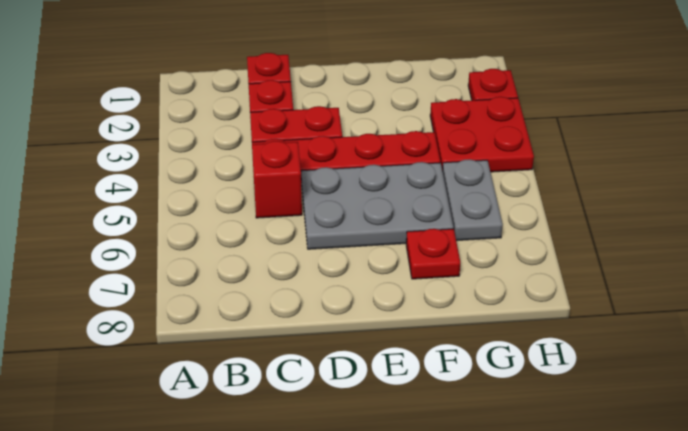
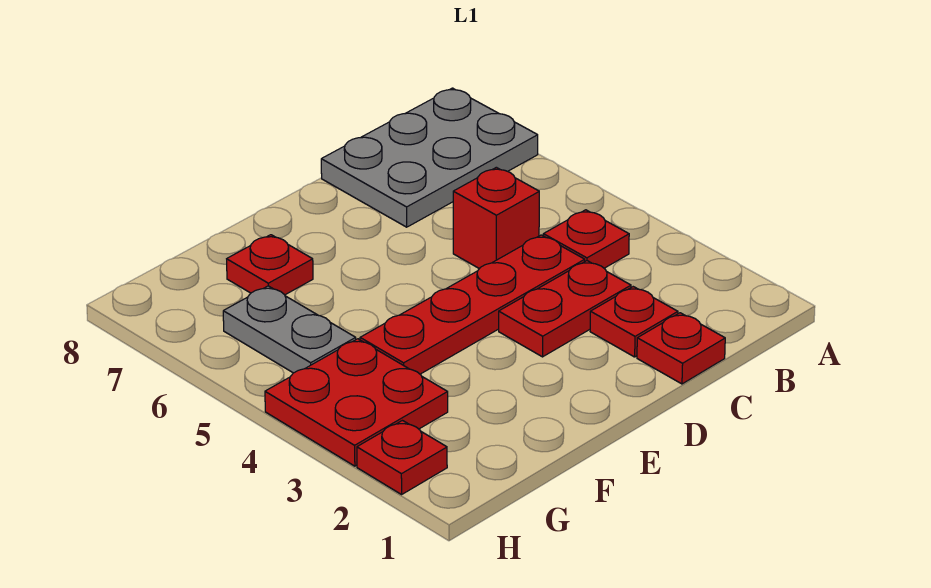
none -> red plate B4 level 1
grey plate D5:F6 level 1 -> grey plate A7:C8 level 1

